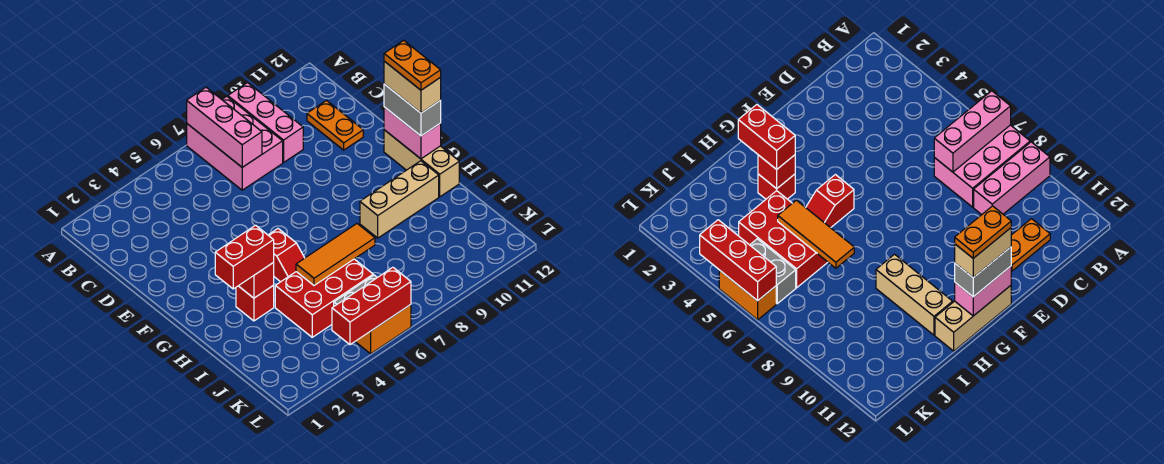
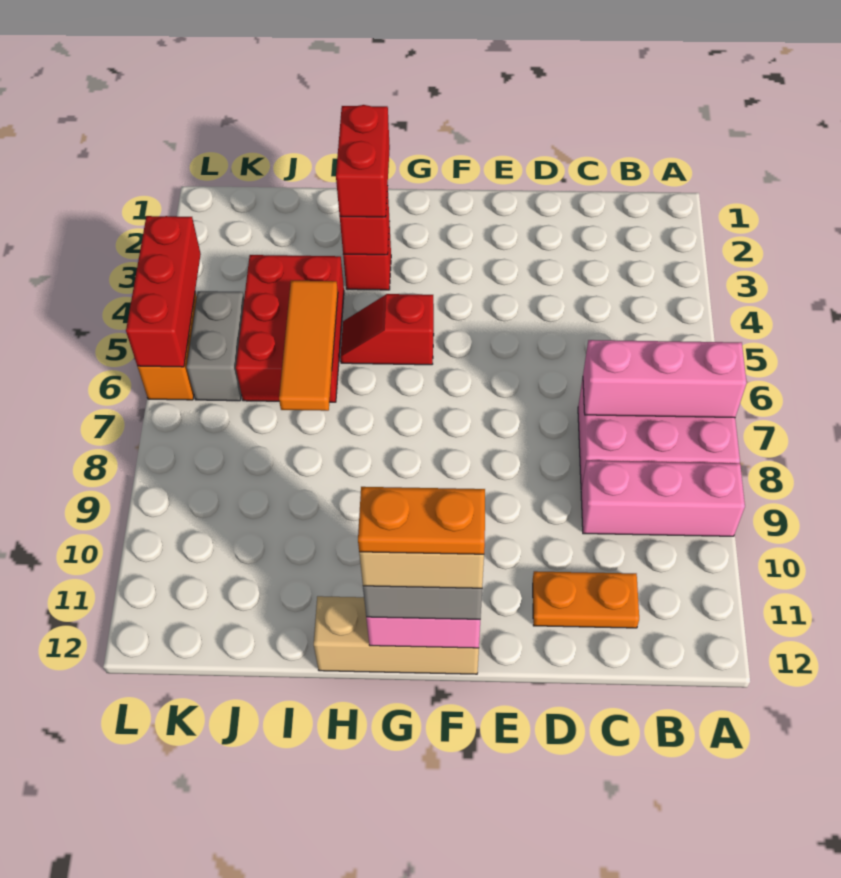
tan brick H9:H11 level 1 -> none

